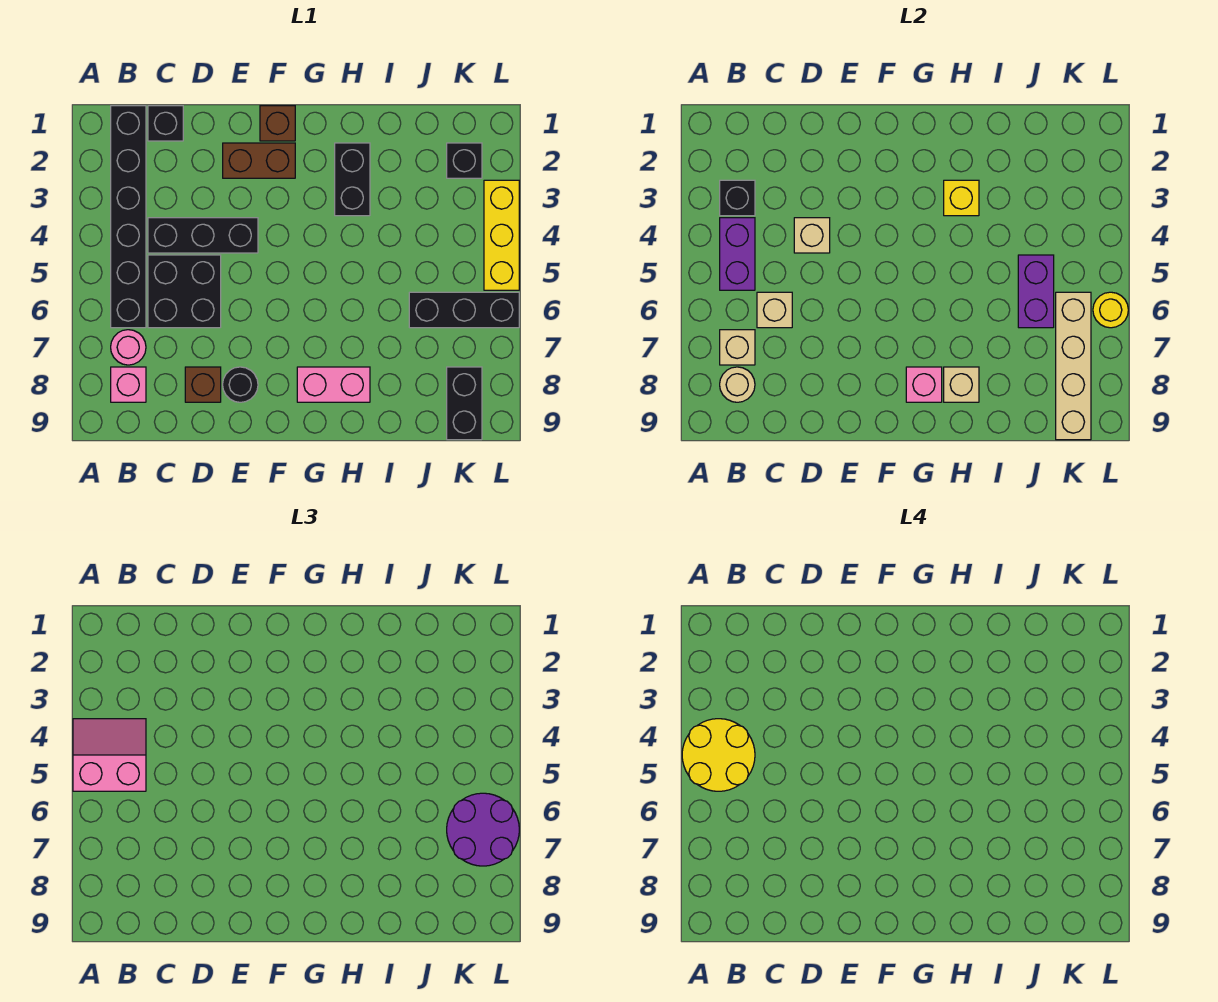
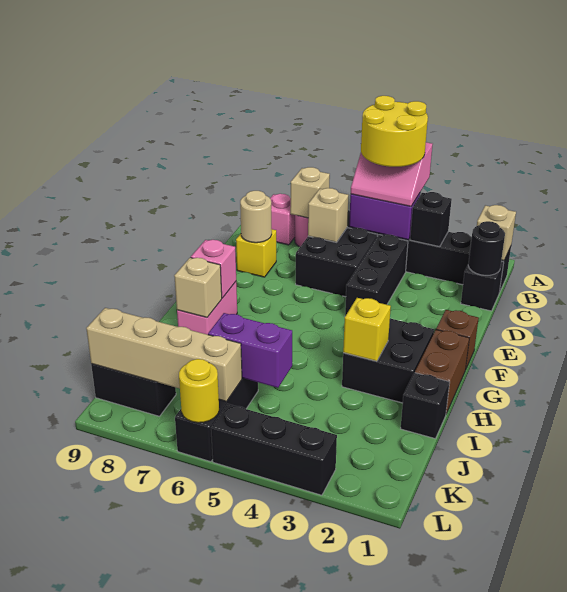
pink slope A4:B5 level 3 top 5 -> pink slope A4:B5 level 3 top A
tan round brick B8 level 2 -> tan round brick D8 level 2
tan brick D4 level 2 -> tan brick B1 level 2
brown brick D8 level 1 -> yellow brick D8 level 1
brown brick E2:F2 level 1 -> brown brick G1:H1 level 1
black round brick E8 level 1 -> black round brick C1 level 2
black brick H2:H3 level 1 -> black brick G2:H3 level 1
black brick K2 level 1 -> black brick I1 level 1
purple round brick K6:L7 level 3 -> none
yellow brick L3:L5 level 1 -> black brick L3:L5 level 1

